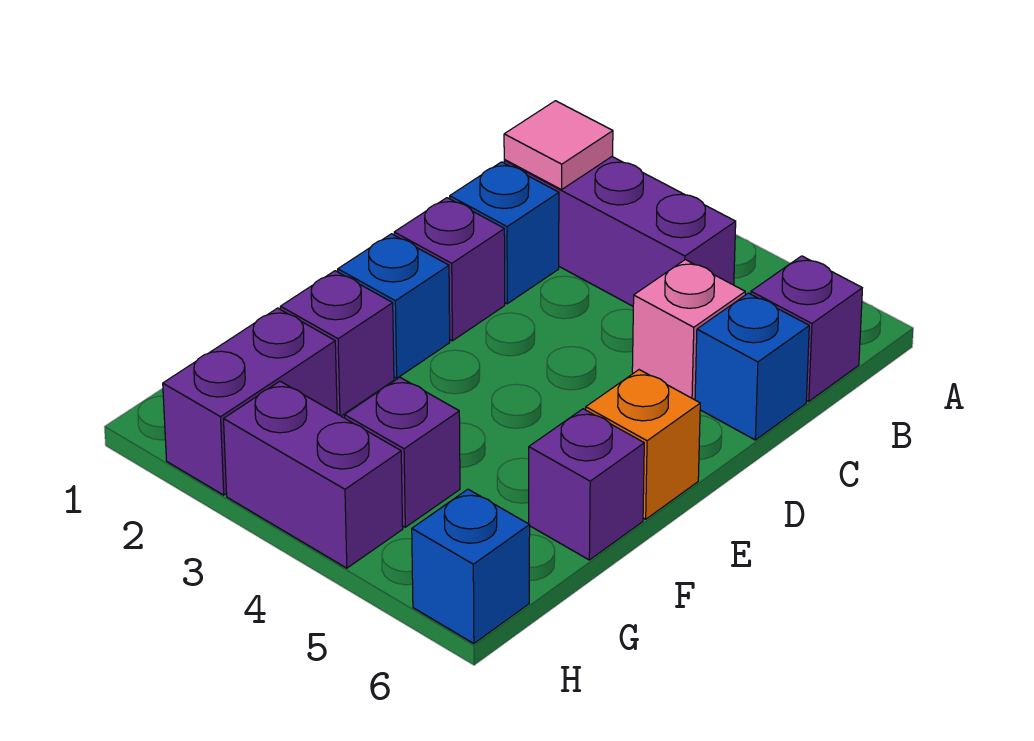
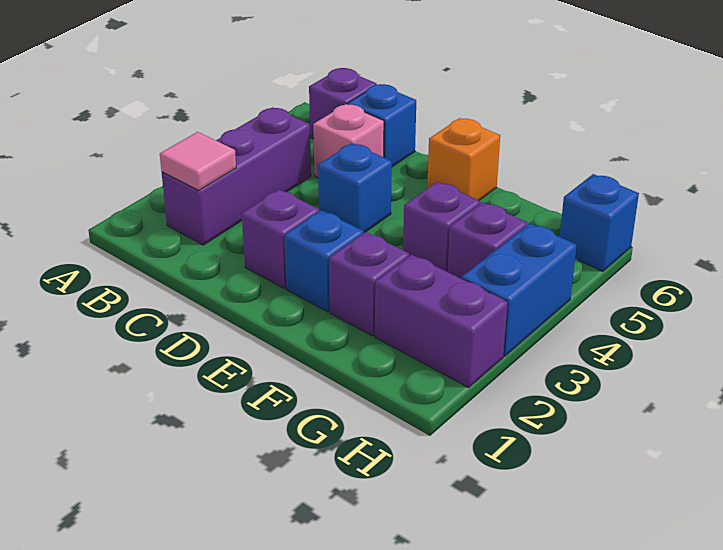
blue brick C2 level 1 -> blue brick D4 level 1
purple brick F6 level 1 -> purple brick F4 level 1
purple brick H3:H4 level 1 -> blue brick H3:H4 level 1

